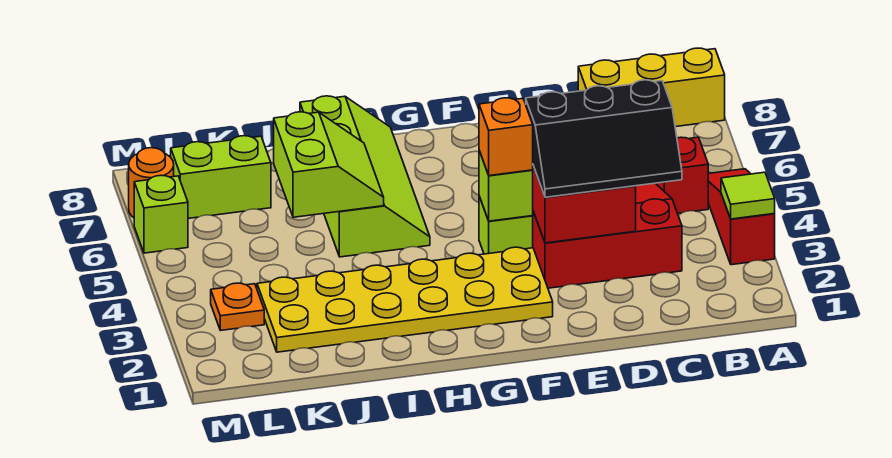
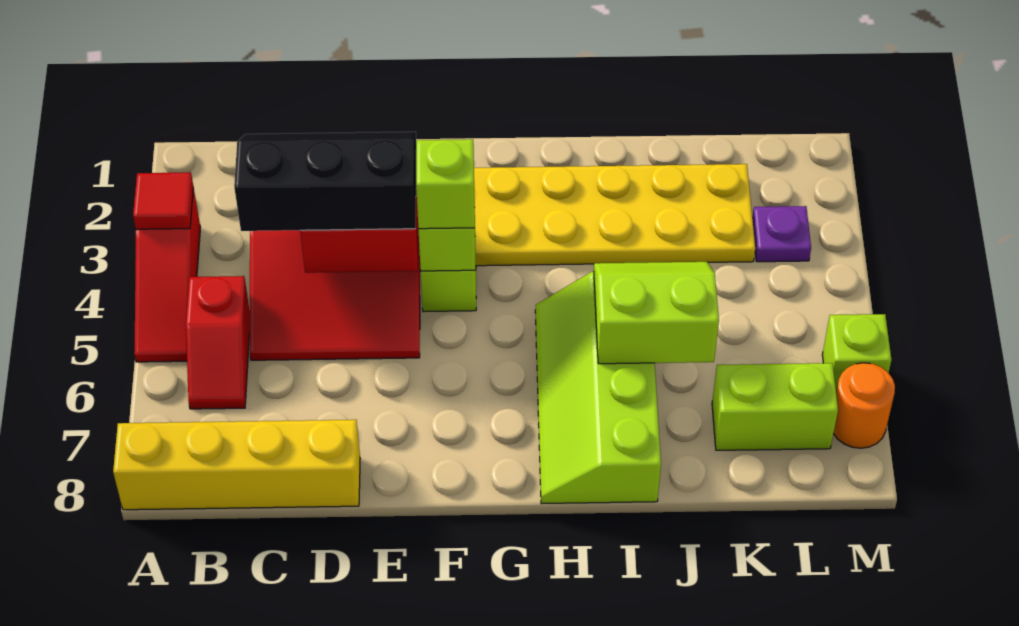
lime tile A3 level 2 -> red tile A3 level 2
yellow brick A8:C8 level 1 -> yellow brick A8:D8 level 1
orange brick F4 level 3 -> lime brick F4 level 3
lime slope I5:J6 level 2 top J -> lime slope I5:J6 level 2 top 6
orange plate L3 level 1 -> purple plate L3 level 1

